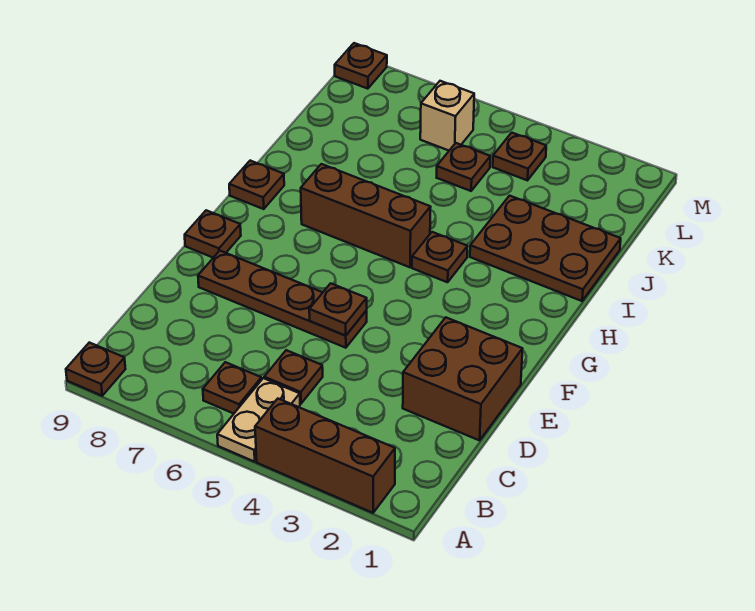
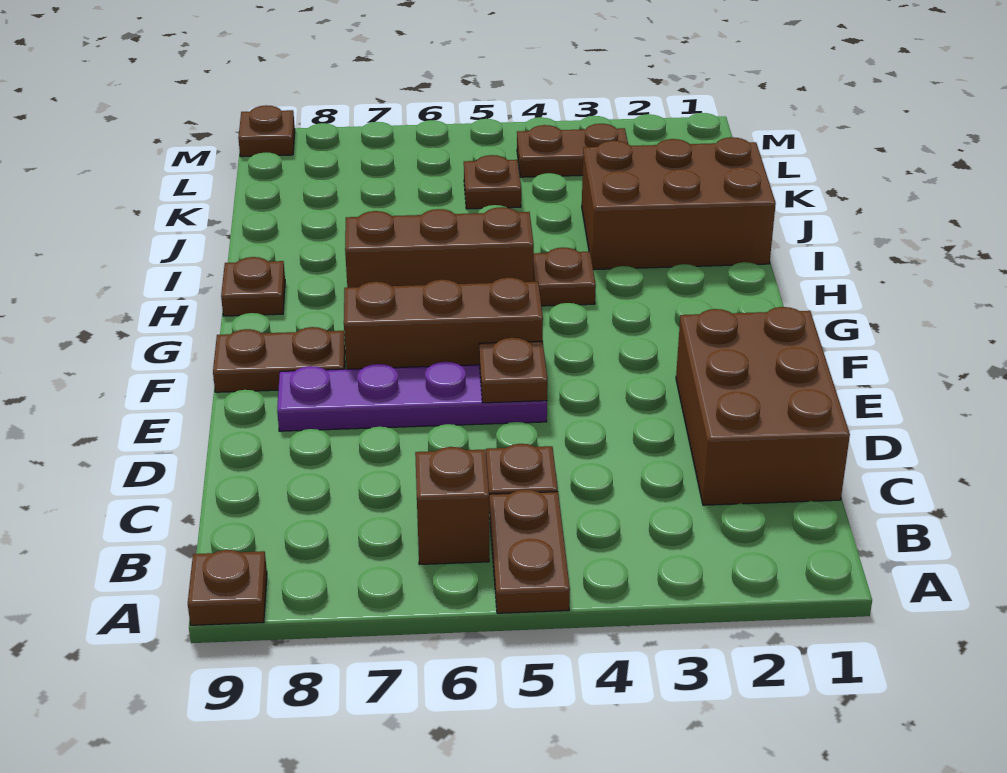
brown brick A2:A4 level 1 -> brown brick F5:F7 level 1
tan plate A5:B5 level 1 -> brown plate A5:B5 level 1
brown plate B6 level 1 -> brown brick B6 level 1
brown brick D1:E2 level 1 -> brown brick C1:E2 level 1
brown plate E5:E8 level 1 -> purple plate E5:E8 level 1
brown plate F9 level 1 -> brown plate F8:F9 level 1
brown plate I1:J3 level 1 -> brown brick I1:J3 level 1
brown plate L4 level 1 -> brown plate L3:L4 level 1
tan brick L6 level 1 -> none

